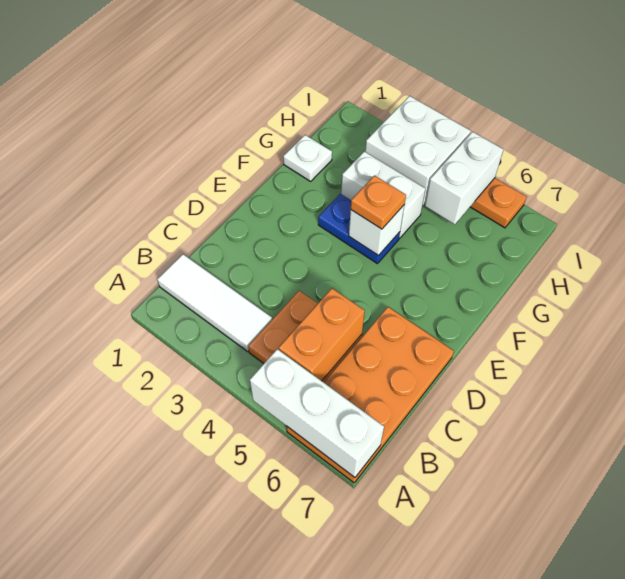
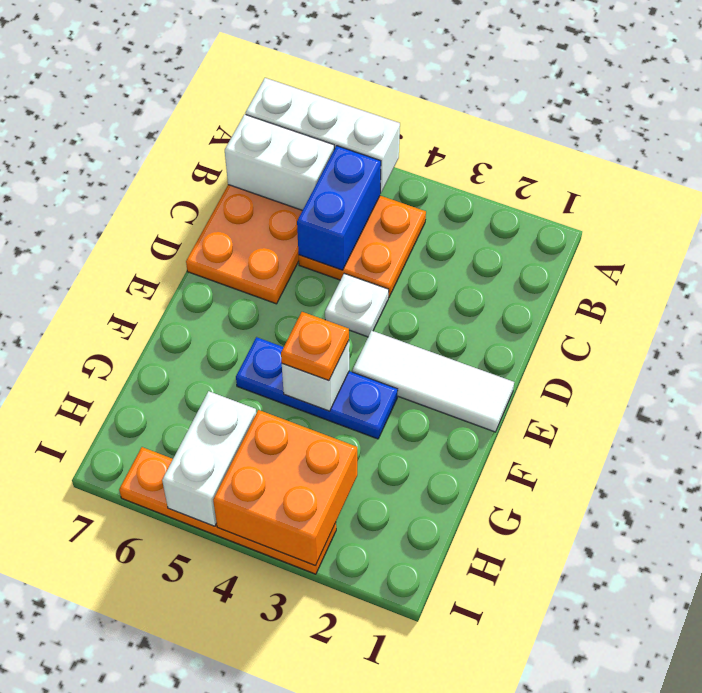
white tile B1:B3 level 1 -> white tile E1:E3 level 1
orange brick B5:C5 level 2 -> blue brick B5:C5 level 2
blue plate F3:F4 level 1 -> blue plate F3:F5 level 1
white plate G1 level 1 -> white plate D4 level 1
white brick G3:G4 level 1 -> white brick B6:B7 level 2
white brick H3:I4 level 2 -> orange brick H3:I4 level 2

